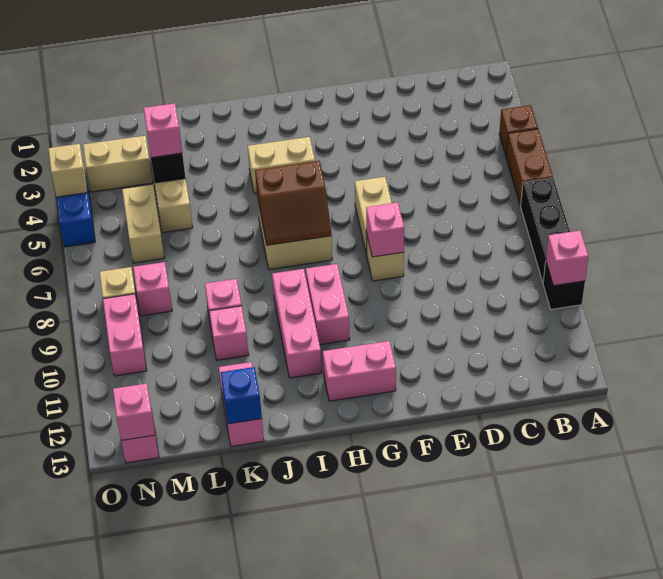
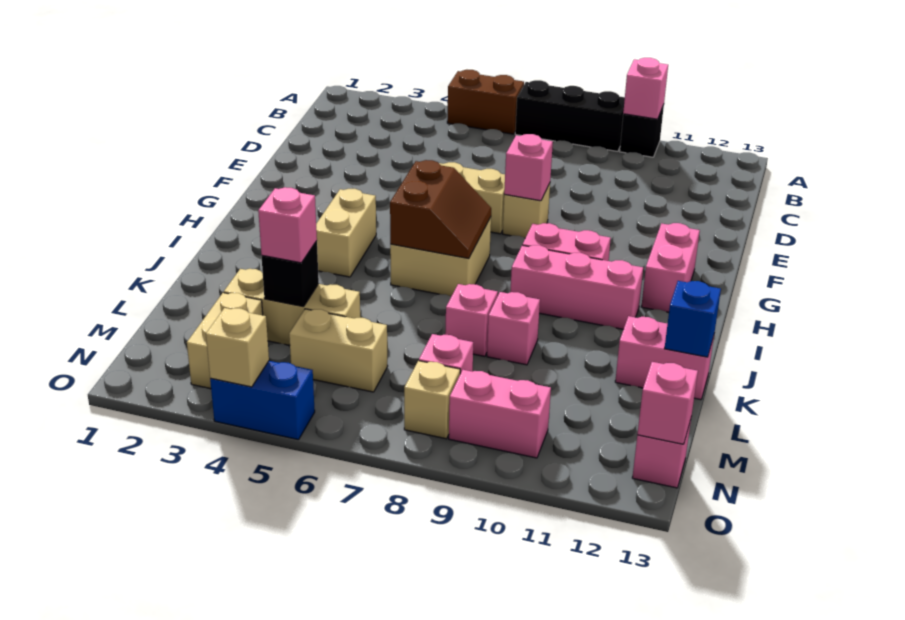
brown brick A4 level 1 -> none
pink brick K10 level 1 -> pink brick K8 level 1

